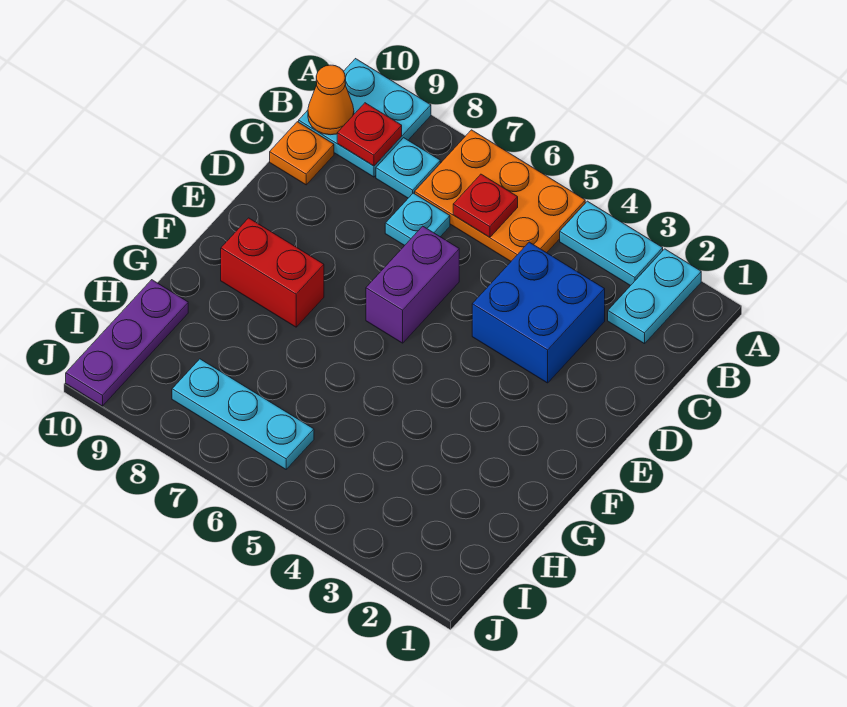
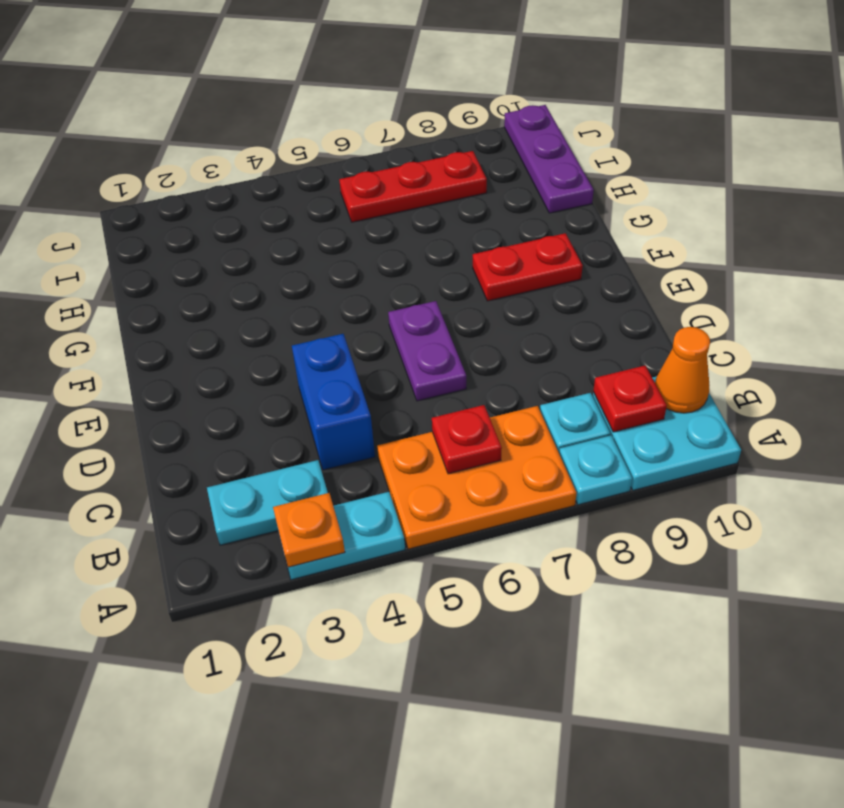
cyan plate A2:B2 level 1 -> cyan plate B2:B3 level 1
blue brick C3:D4 level 1 -> blue brick C4:D4 level 1
cyan plate C7 level 1 -> cyan plate A8 level 1
orange plate C10 level 1 -> orange plate A3 level 2
purple brick D6:E6 level 1 -> purple plate D6:E6 level 1
red brick F8:F9 level 1 -> red plate F8:F9 level 1
cyan plate I6:I8 level 1 -> red plate I6:I8 level 1

